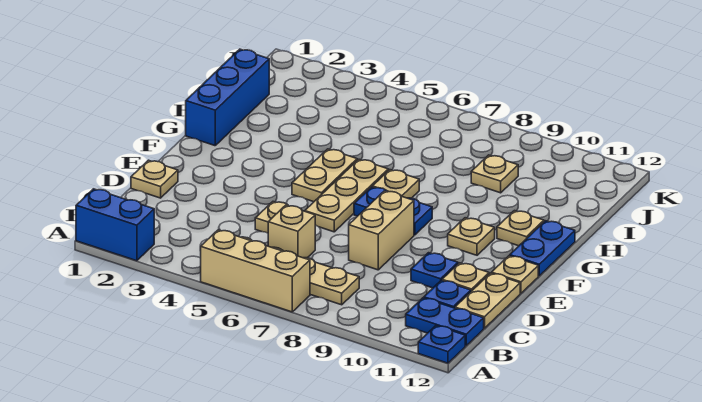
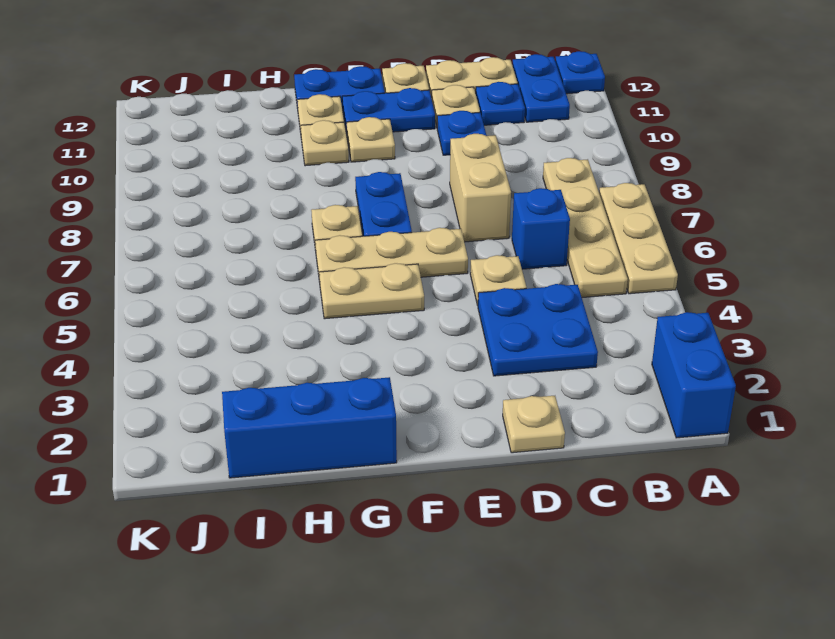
tan brick A5:A7 level 1 -> tan plate A5:A7 level 1
none -> blue plate C3:D4 level 1
tan brick C6 level 1 -> blue brick C6 level 1
tan brick D8:E8 level 1 -> tan brick D7:D8 level 1
none -> blue plate E11:F11 level 1
tan plate I9 level 1 -> tan plate G10 level 1

